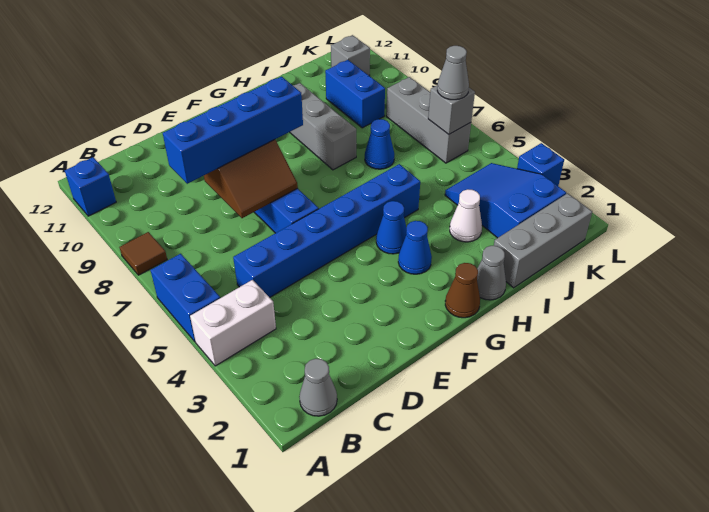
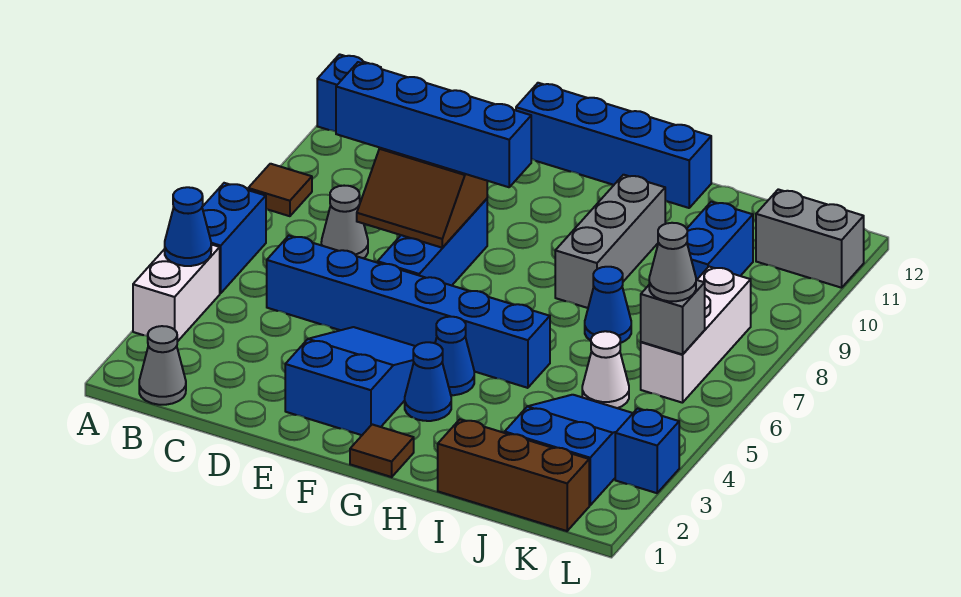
white brick A4:B4 level 1 -> white brick A3:A4 level 1
none -> blue cone A4 level 2
none -> blue slope E2:F4 level 1 top 2
none -> blue brick E12:H12 level 1
brown cone G1 level 1 -> brown tile G1 level 1
grey cone H1 level 1 -> grey cone C7 level 1
grey brick I1:K1 level 1 -> brown brick I1:K1 level 1
white cone I3 level 1 -> white cone J5 level 1
grey brick K6:K8 level 1 -> white brick K6:K8 level 1
grey brick K11 level 1 -> grey brick K11:L11 level 1

